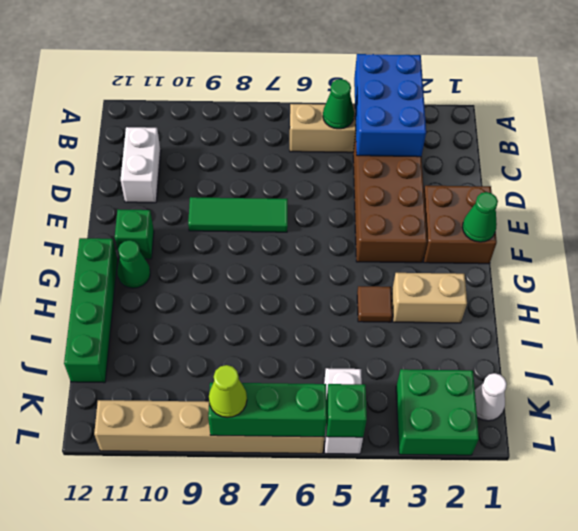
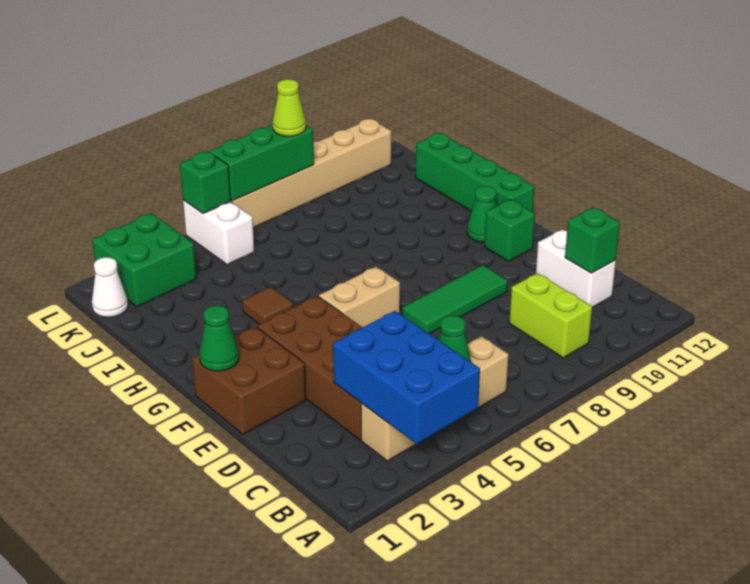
none -> lime brick B9:C9 level 1
none -> green brick C11 level 2
tan brick H2:H3 level 1 -> tan brick F5:F6 level 1

